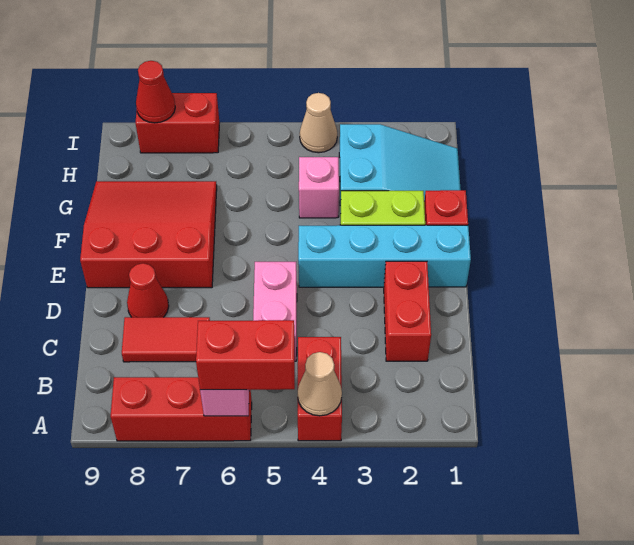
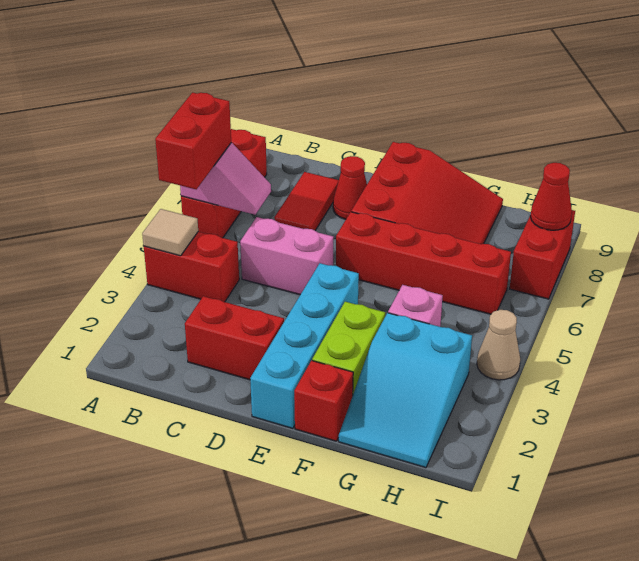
tan cone A4 level 2 -> tan tile A4 level 2
none -> red brick E6:H6 level 1

